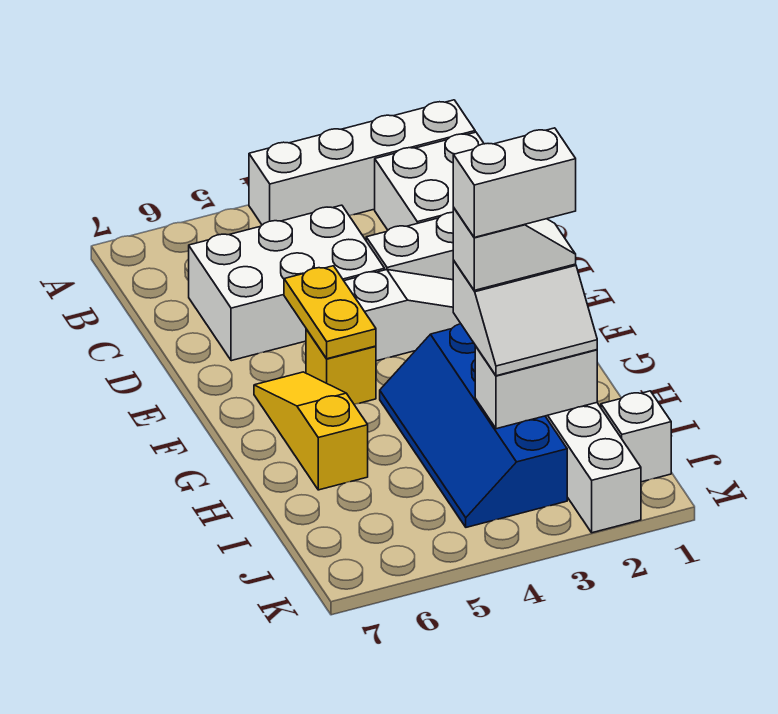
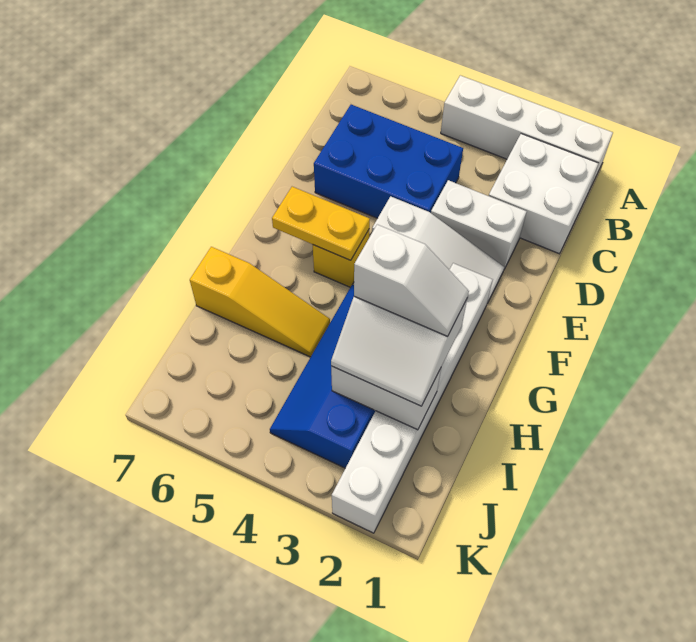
white brick C4:D6 level 1 -> blue brick C4:D6 level 1
yellow plate E5:F5 level 2 -> yellow plate F5:F6 level 2
yellow slope F6:H6 level 1 top H -> yellow slope H5:H7 level 1 top 7
white brick H2:H3 level 5 -> none
white brick J1 level 1 -> none

